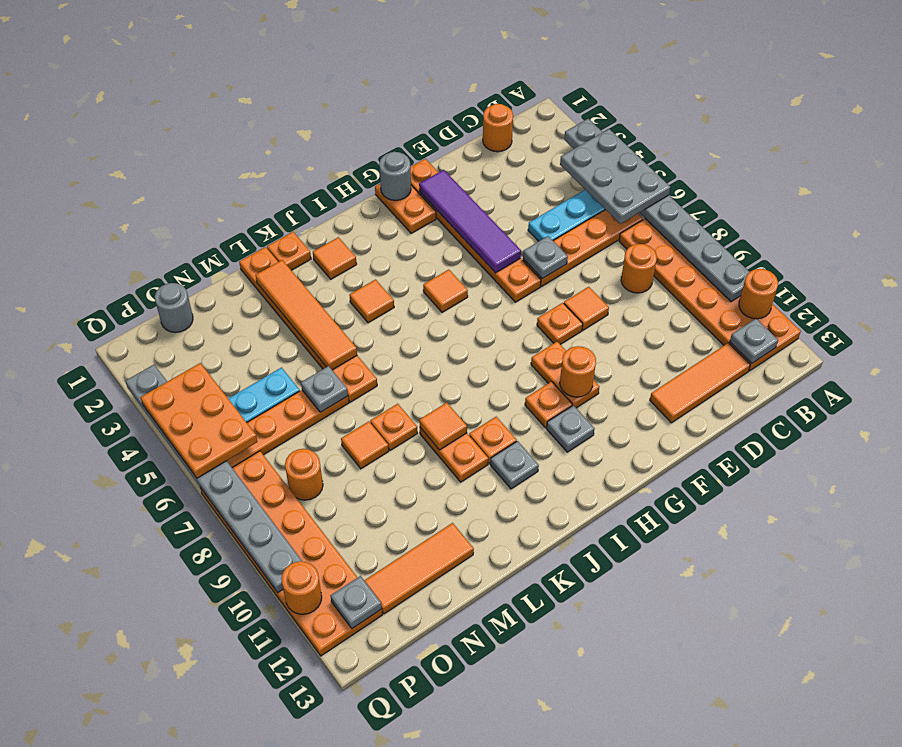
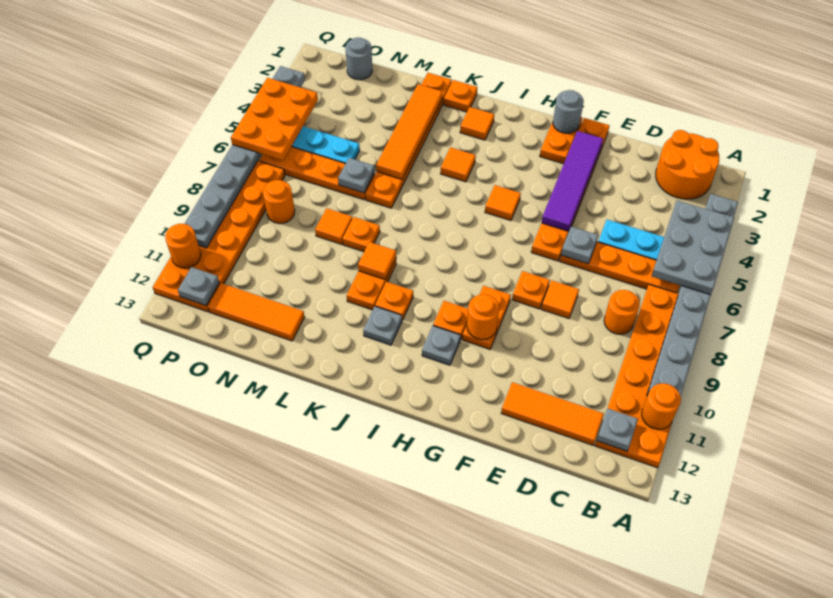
orange round brick C1 level 1 -> orange round brick B1:C2 level 1

